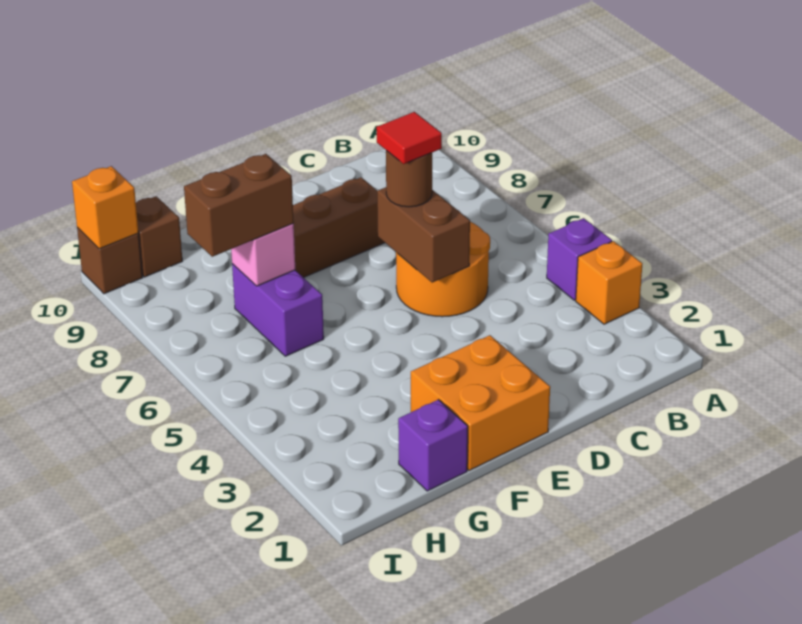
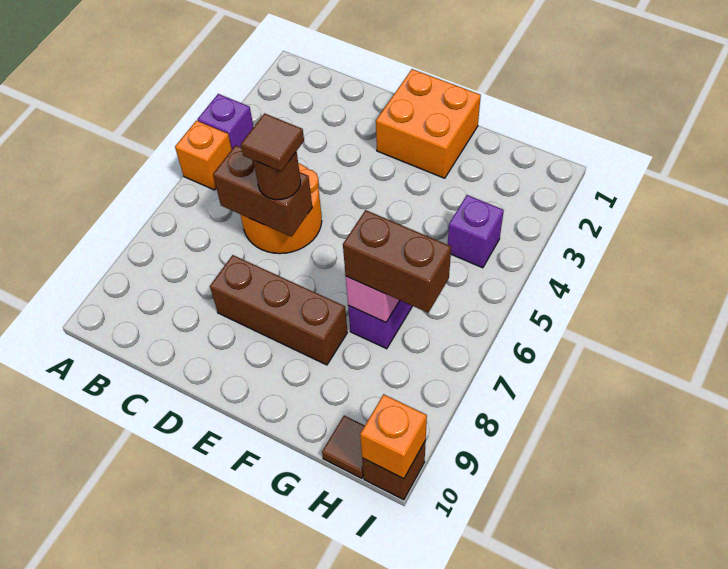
orange brick A3 level 1 -> orange brick A5 level 1
brown brick D5:D6 level 2 -> brown brick C6:D6 level 2
red tile D6 level 4 -> brown tile D6 level 4
purple brick G1 level 1 -> purple brick H4 level 1
brown brick H10 level 1 -> brown tile H10 level 1

